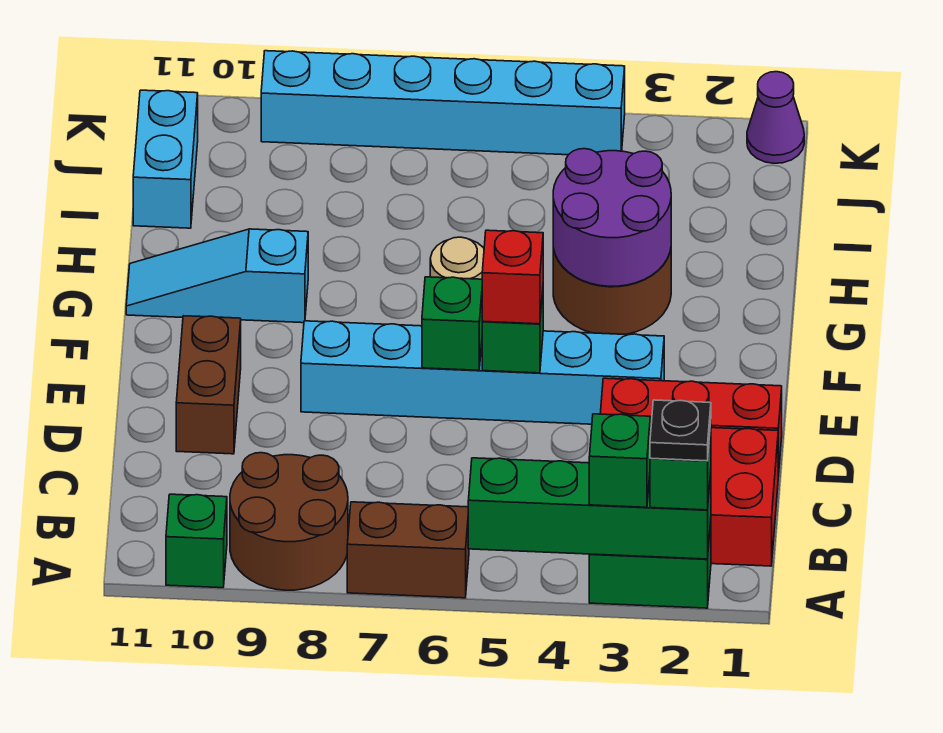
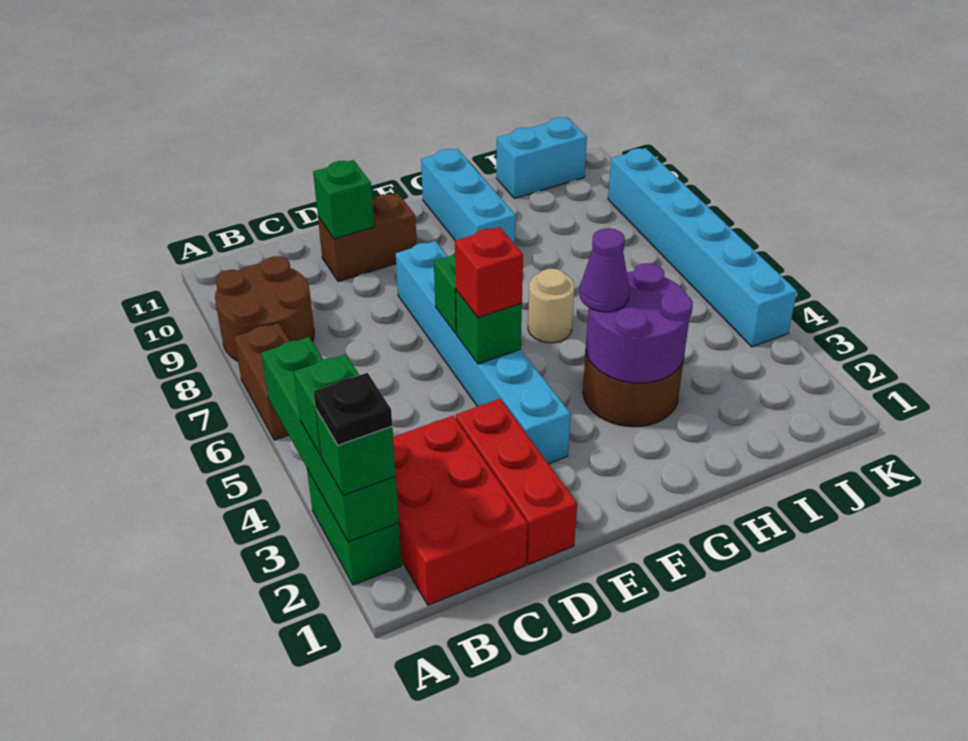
green brick A10 level 1 -> green brick D10 level 2
cyan slope G9:G11 level 1 top 9 -> cyan brick G9:G11 level 1
purple cone K1 level 1 -> purple cone G4 level 3

